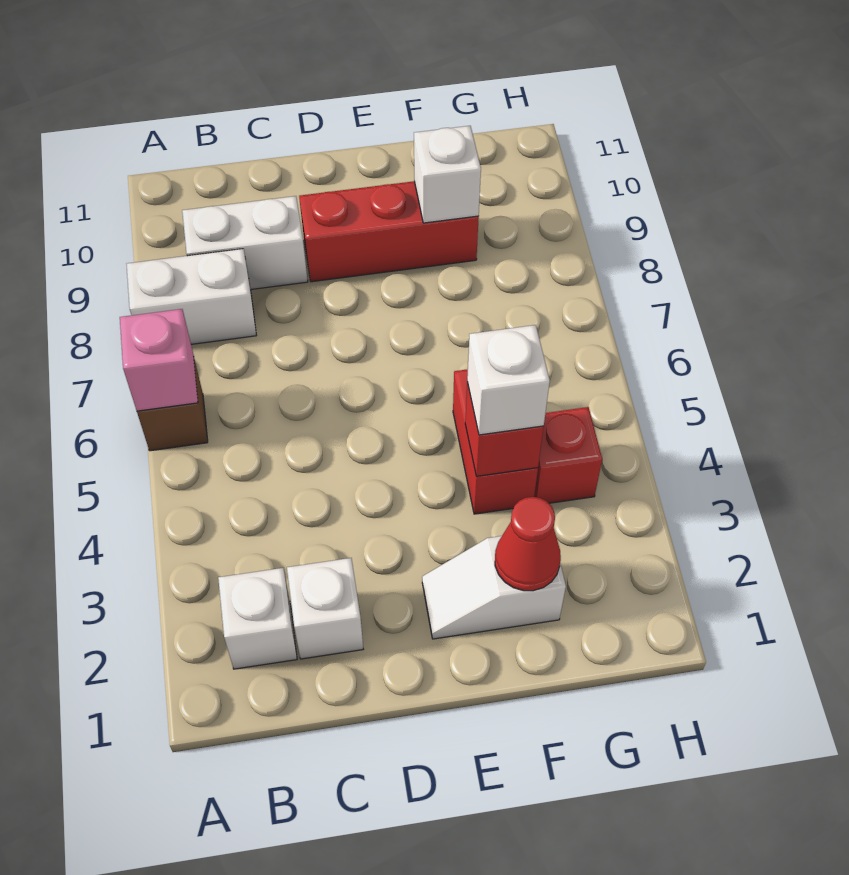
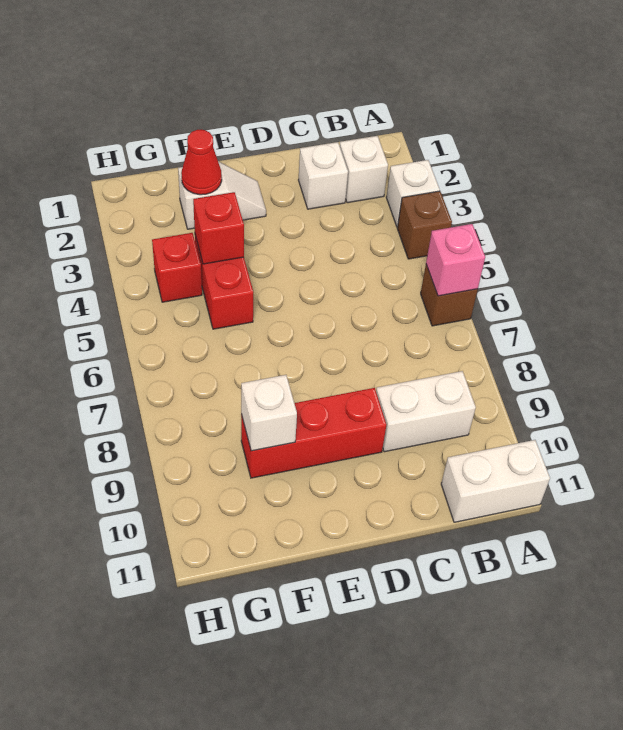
none -> brown brick A4 level 1
white brick A8:B8 level 1 -> white brick A11:B11 level 1
white brick F4 level 3 -> white brick A3 level 1

